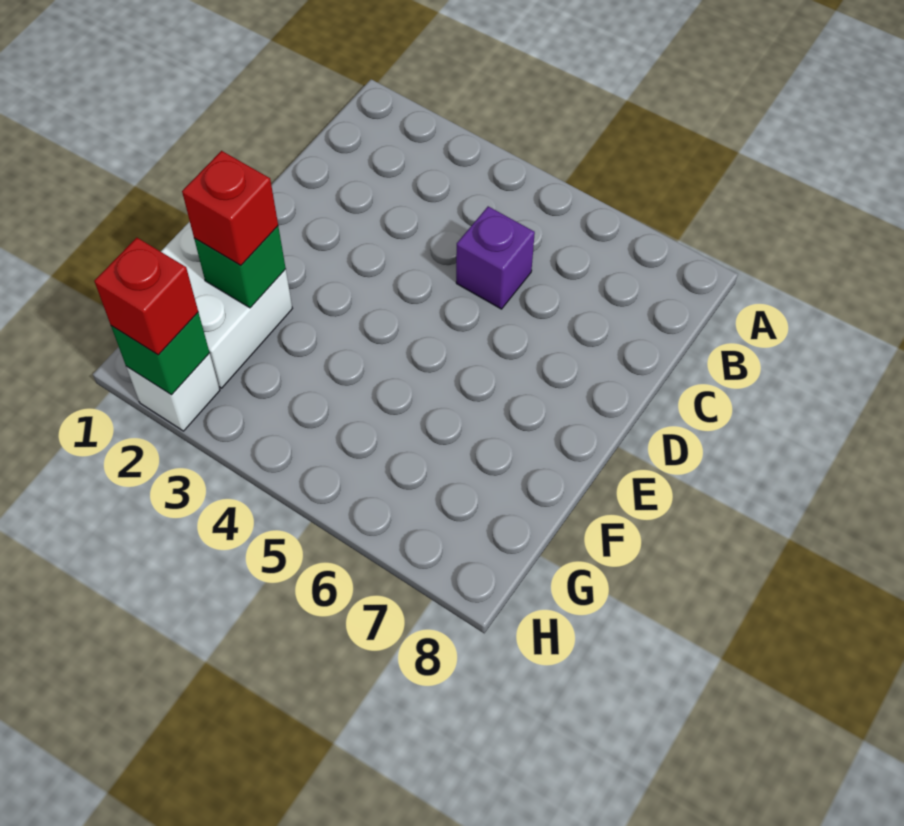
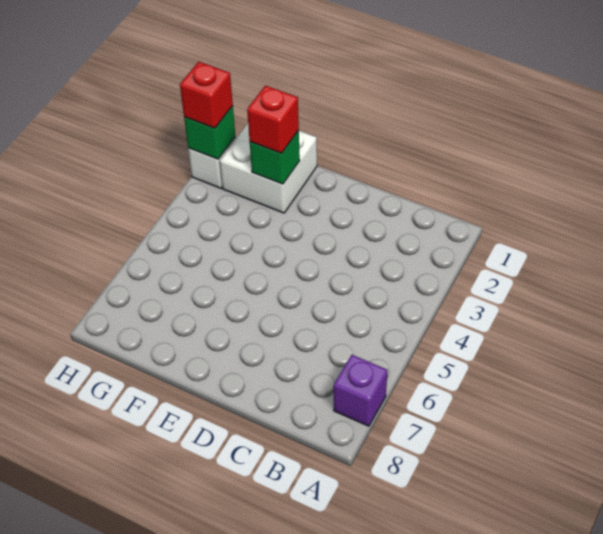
purple brick C5 level 1 -> purple brick A7 level 1

